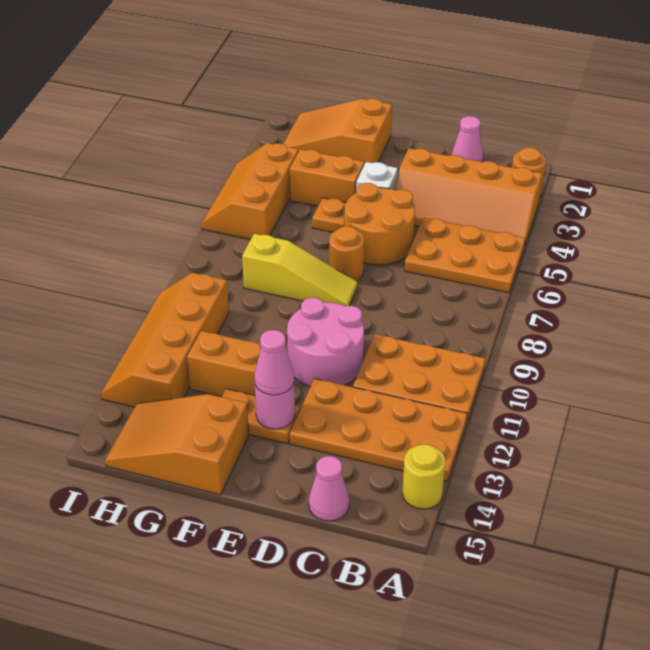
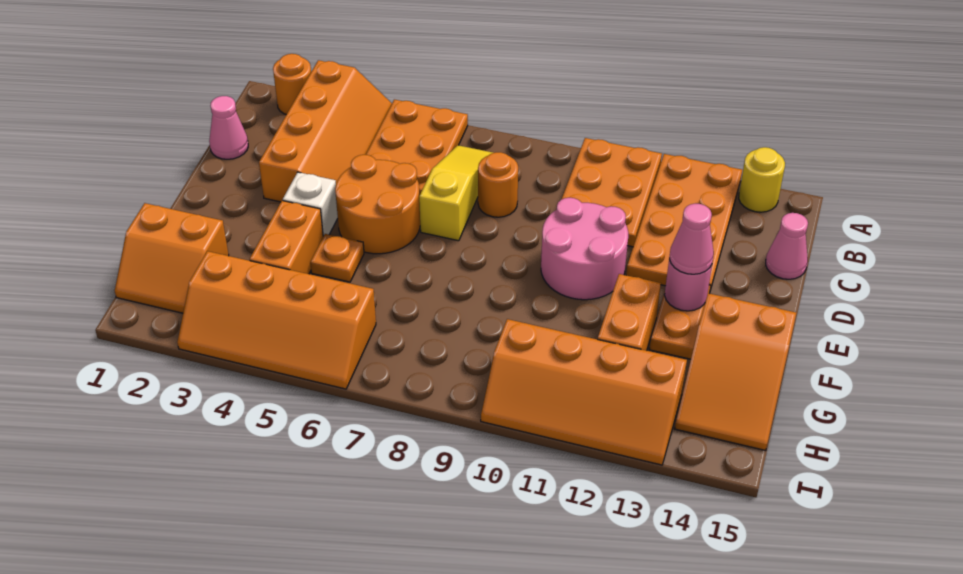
orange round brick E7 level 1 -> orange round brick C8 level 1
yellow slope E8:G8 level 1 top G -> yellow slope B7:D7 level 1 top D
orange slope F1:H2 level 1 top F -> orange slope G1:H2 level 1 top G
orange slope H4:I6 level 1 top H -> orange slope H3:I6 level 1 top H

